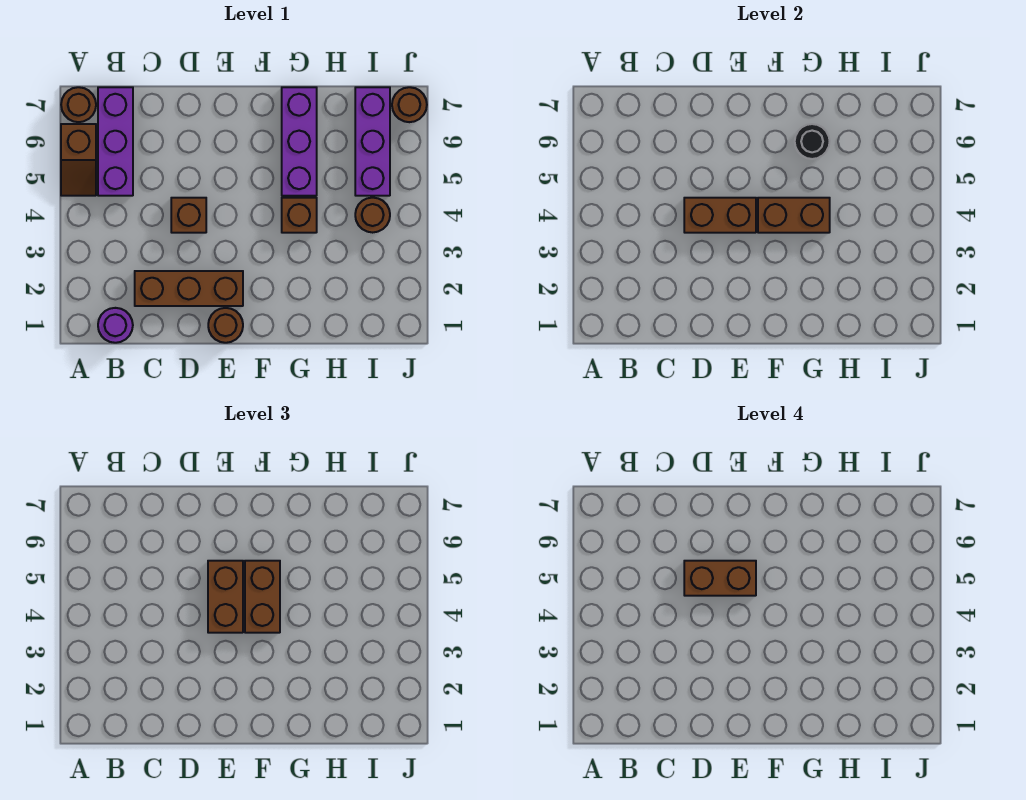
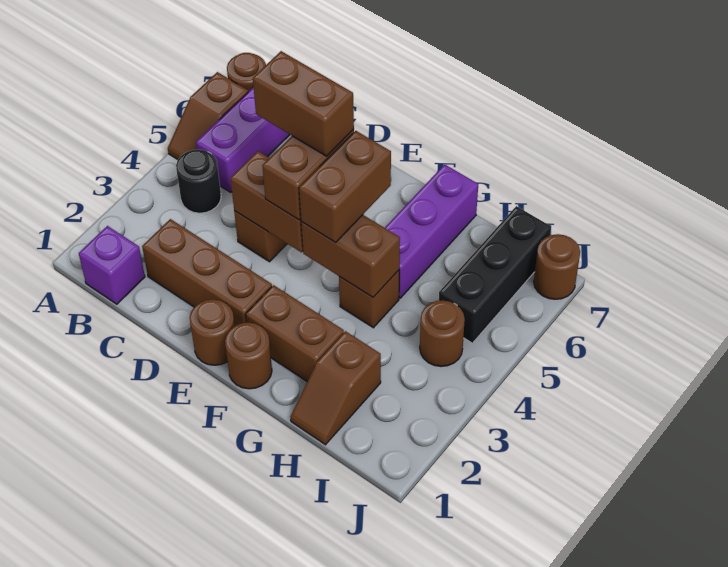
purple round brick B1 level 1 -> purple brick B1 level 1
none -> brown round brick F1 level 1
none -> brown brick F2:G2 level 1
black round brick G6 level 2 -> black round brick B4 level 1
none -> brown slope H1:H2 level 1 top 2
purple brick I5:I7 level 1 -> black brick I5:I7 level 1

